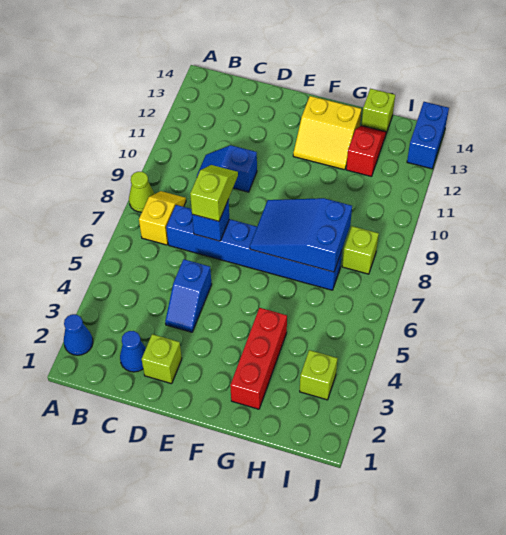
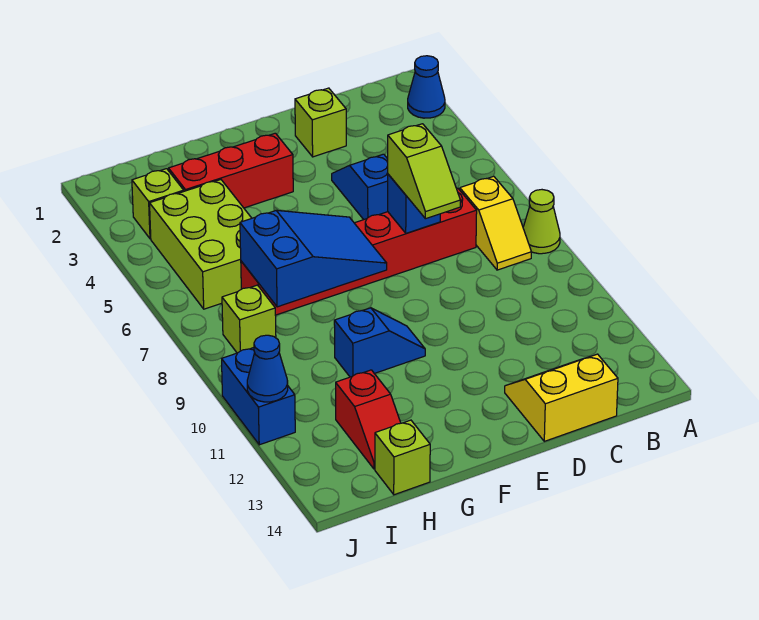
blue cone C2 level 1 -> blue cone J11 level 2
blue brick C7:H7 level 1 -> red brick C7:H7 level 1
blue slope C10:D10 level 1 top D -> blue slope F10:G10 level 1 top G
yellow slope F12:G13 level 1 top 13 -> yellow slope C13:D14 level 1 top 14
red brick G2:G4 level 1 -> red brick F3:H3 level 1
none -> lime brick H4:I6 level 1
blue brick J13:J14 level 1 -> blue brick J10:J11 level 1

